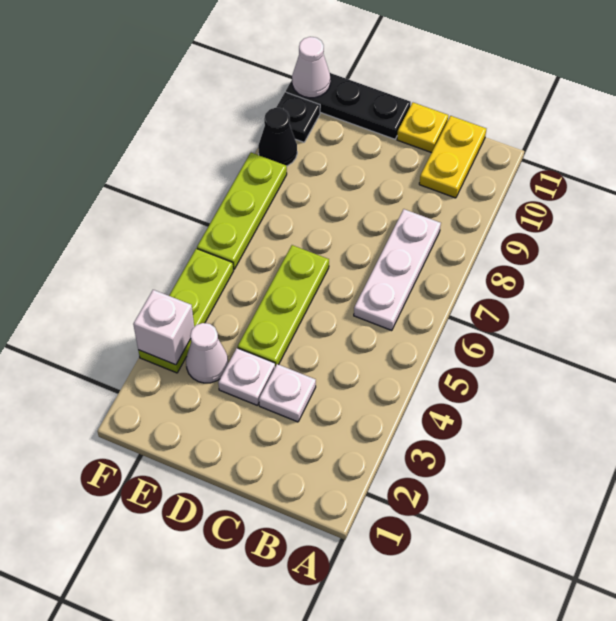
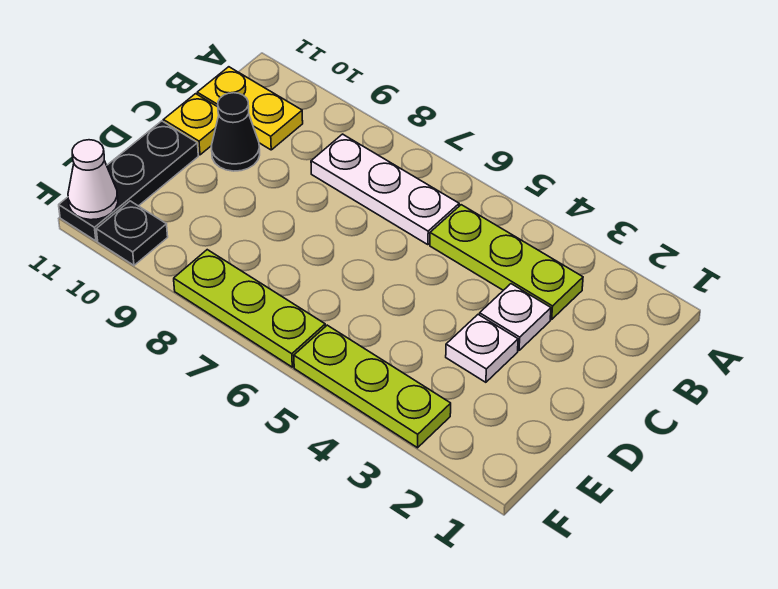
lime plate D4:D6 level 1 -> lime plate B3:B5 level 1
white cone E3 level 1 -> none
white brick F3 level 2 -> none
black cone F9 level 1 -> black cone C10 level 1

